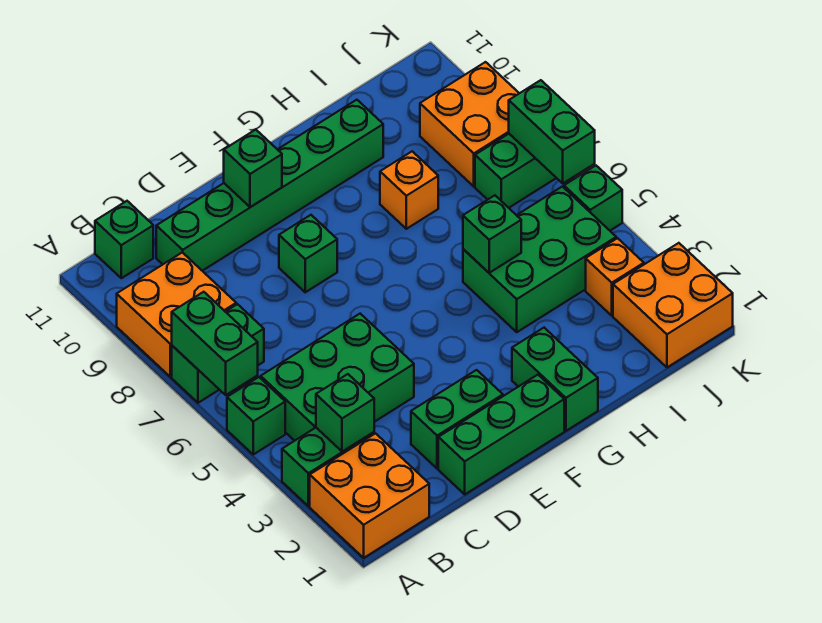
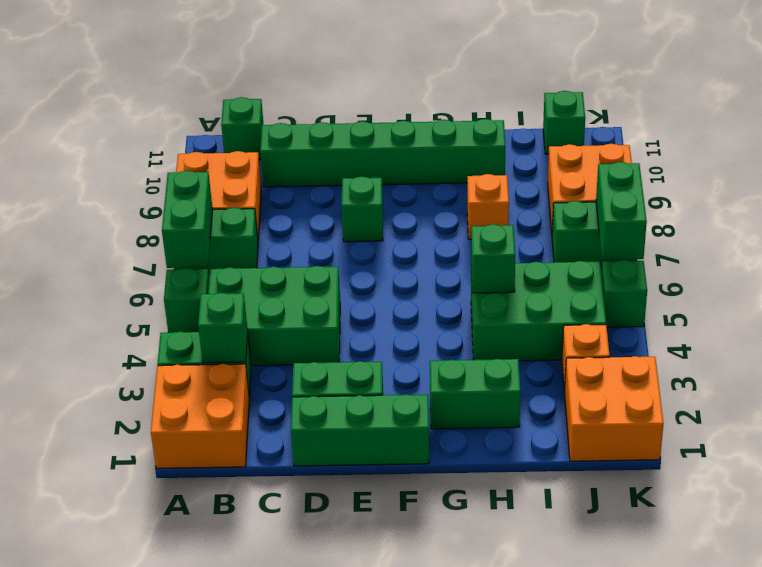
green brick E10 level 2 -> green brick J11 level 1
green brick G1:G2 level 1 -> green brick G2:H2 level 1

